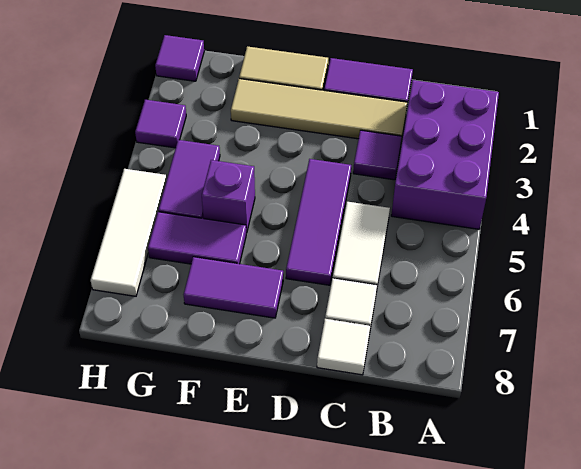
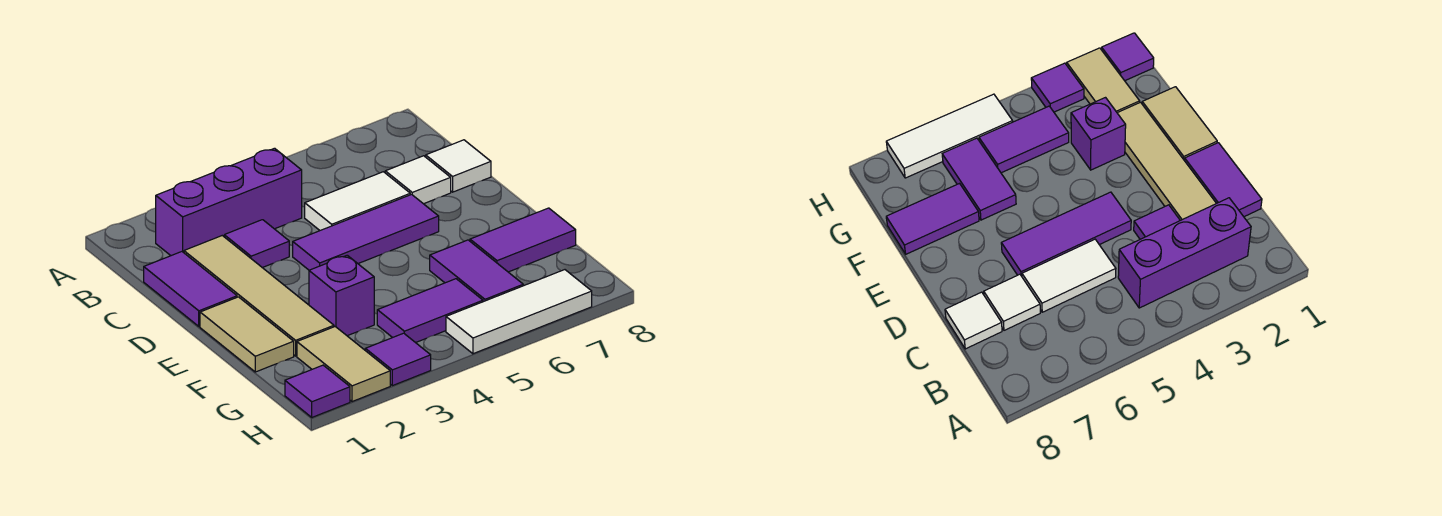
purple brick A2:B4 level 1 -> purple brick B2:B4 level 1
purple tile E7:F7 level 1 -> purple tile F7:F8 level 1
purple brick F5 level 1 -> purple brick F3 level 1
none -> tan tile G2:H2 level 1

